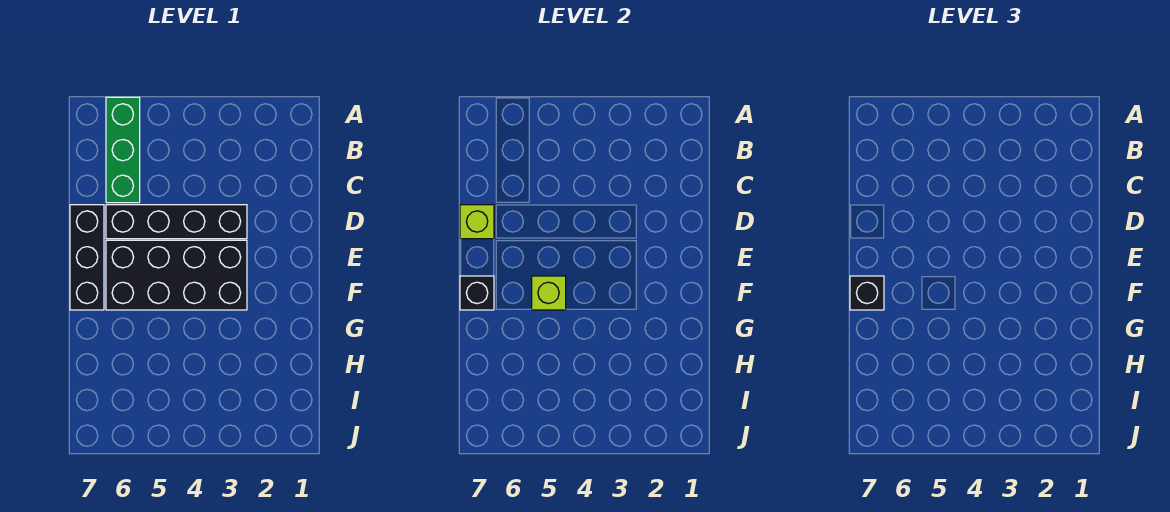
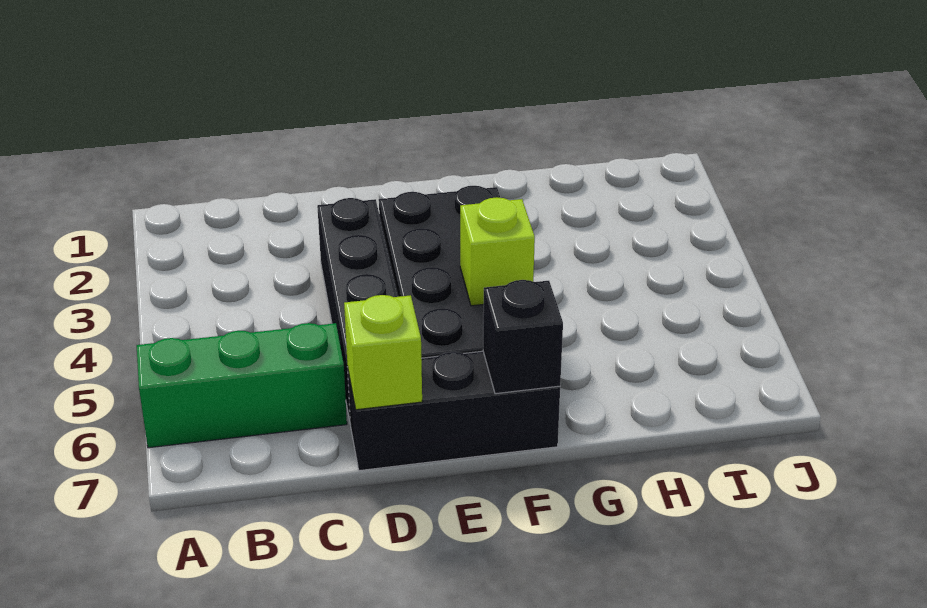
black brick F7 level 3 -> none

